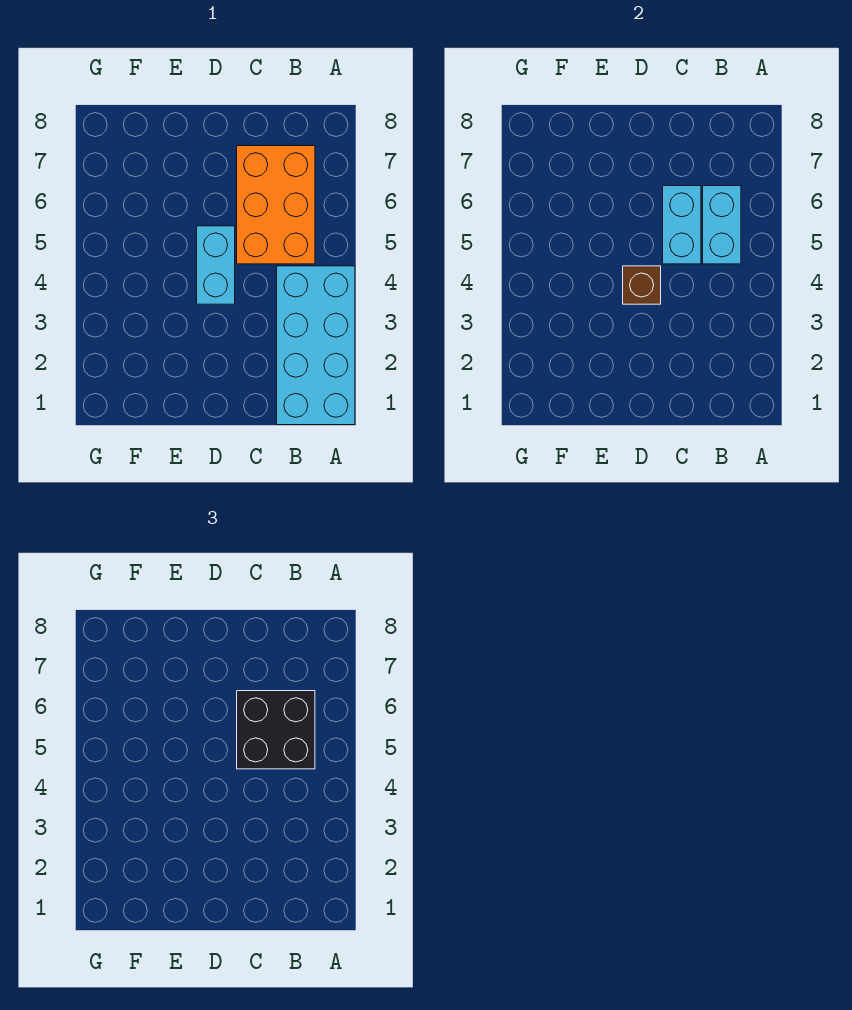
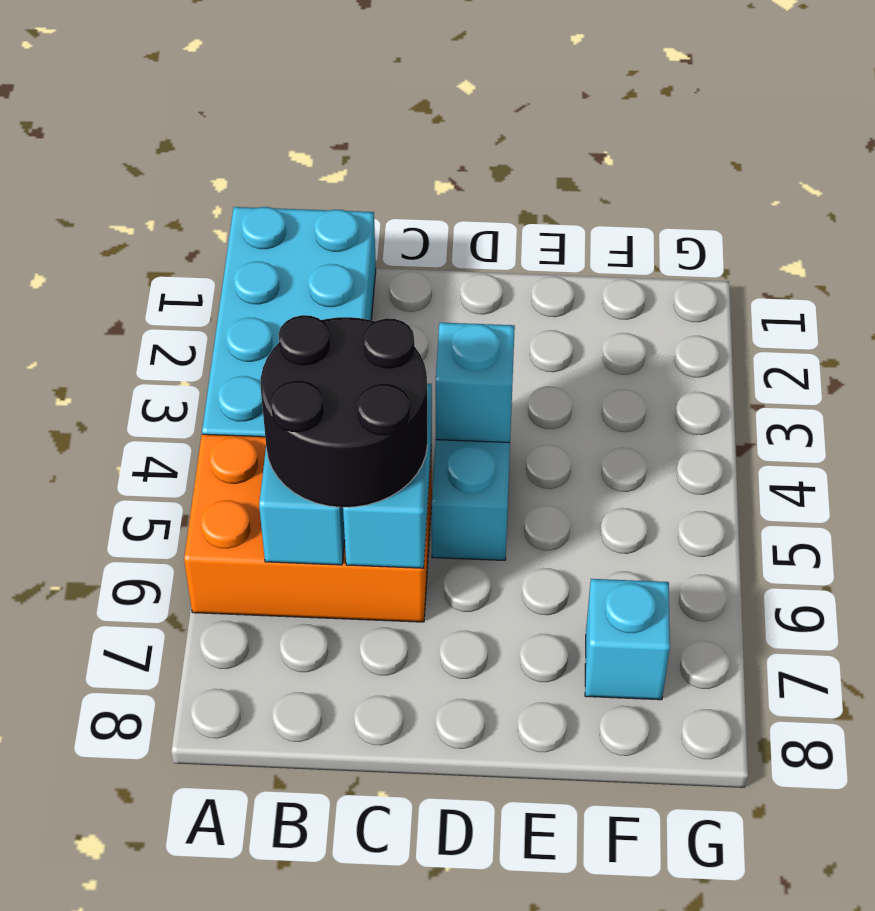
orange brick B5:C7 level 1 -> orange brick A5:C6 level 1
black brick B5:C6 level 3 -> black round brick B5:C6 level 3
brown brick D4 level 2 -> cyan brick D4 level 2
none -> cyan brick F7 level 1

